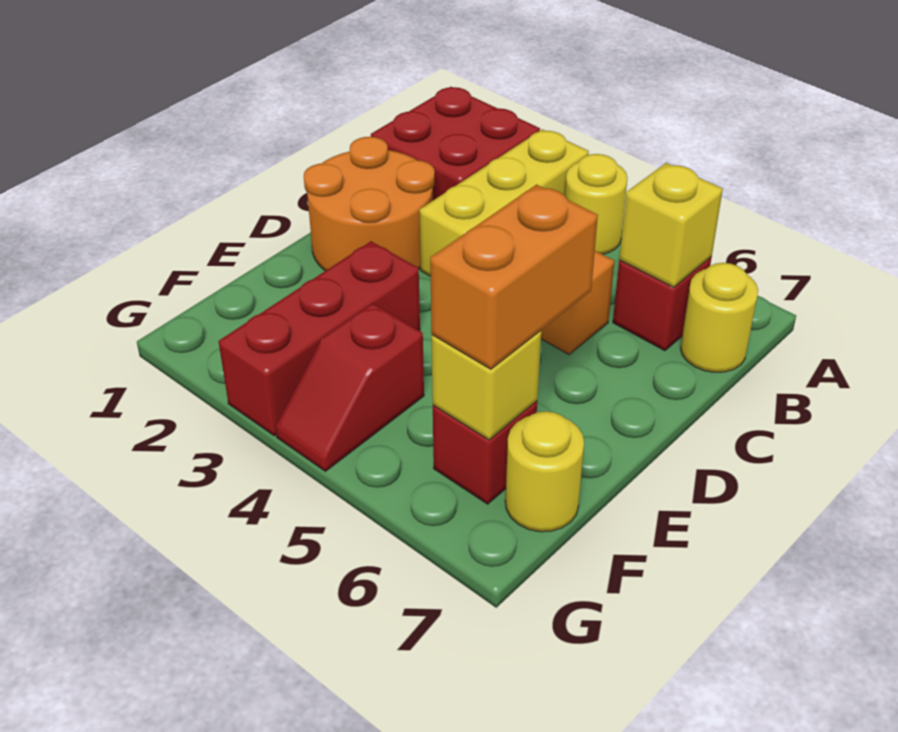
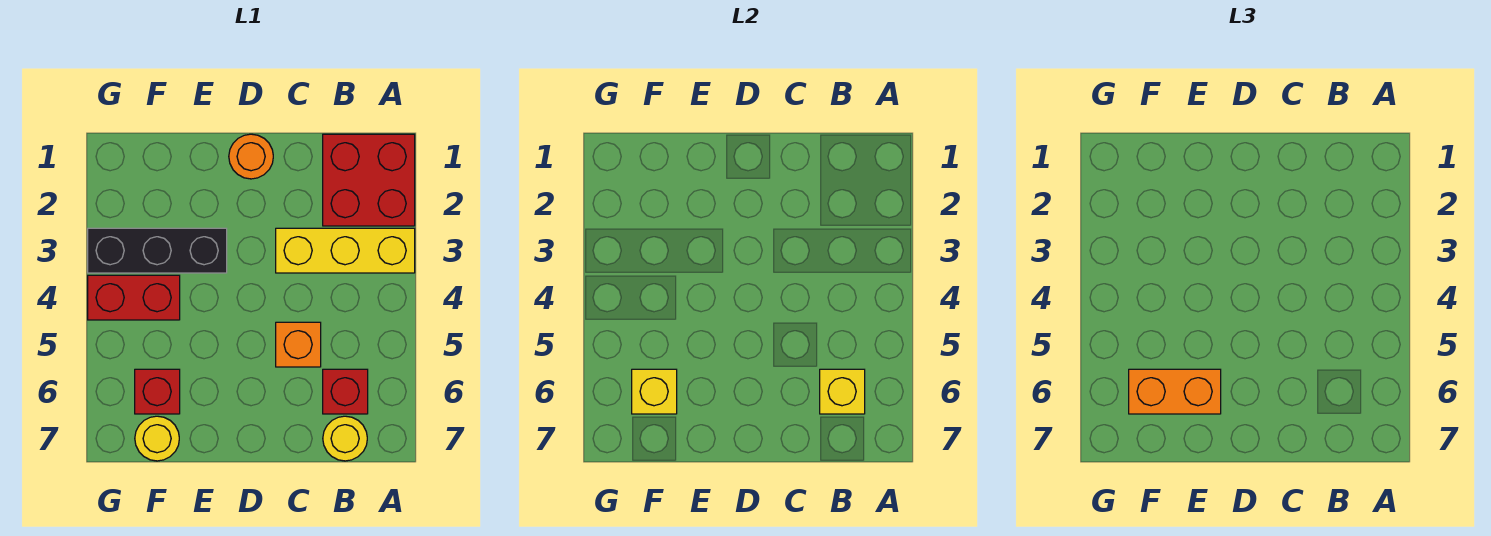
yellow round brick A4 level 1 -> none
orange round brick C1:D2 level 1 -> orange round brick D1 level 1
red brick E3:G3 level 1 -> black brick E3:G3 level 1
red slope F4:G4 level 1 top F -> red brick F4:G4 level 1

